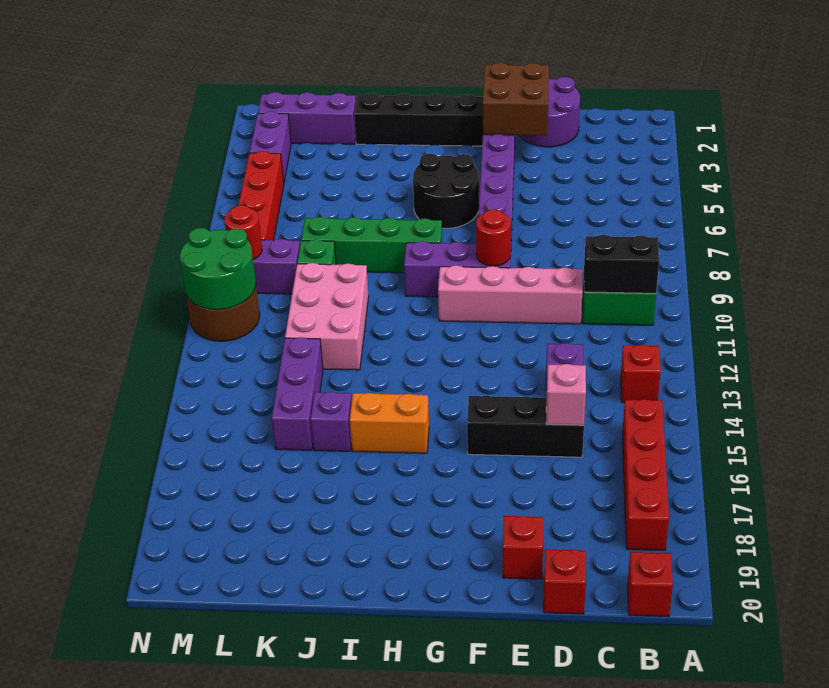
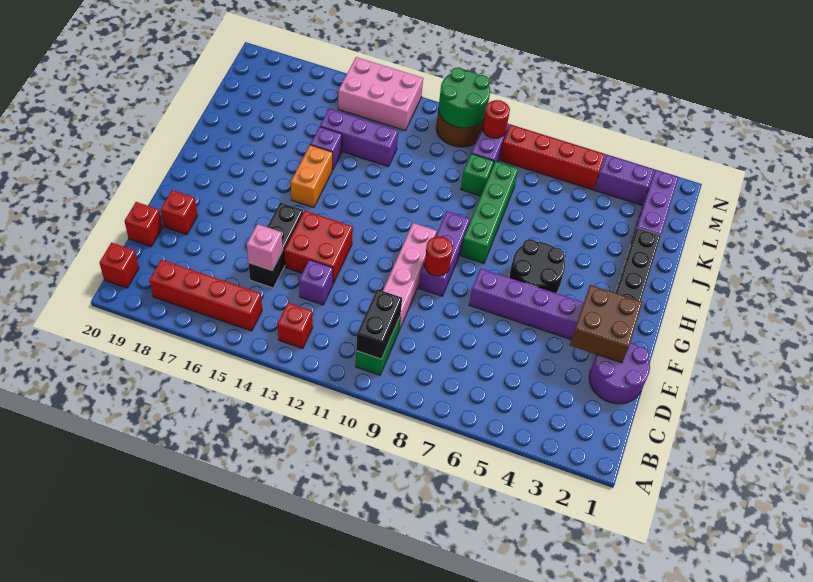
none -> red brick E13:F14 level 1
pink brick J10:K12 level 1 -> pink brick M13:N15 level 1

